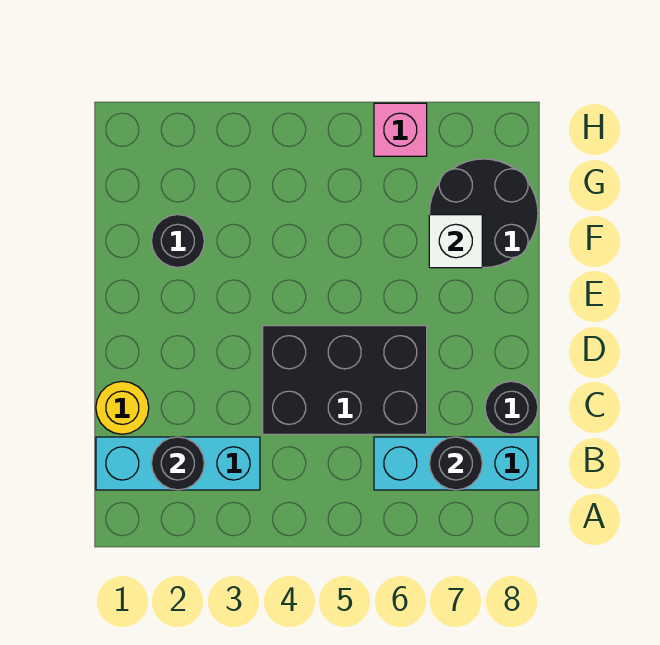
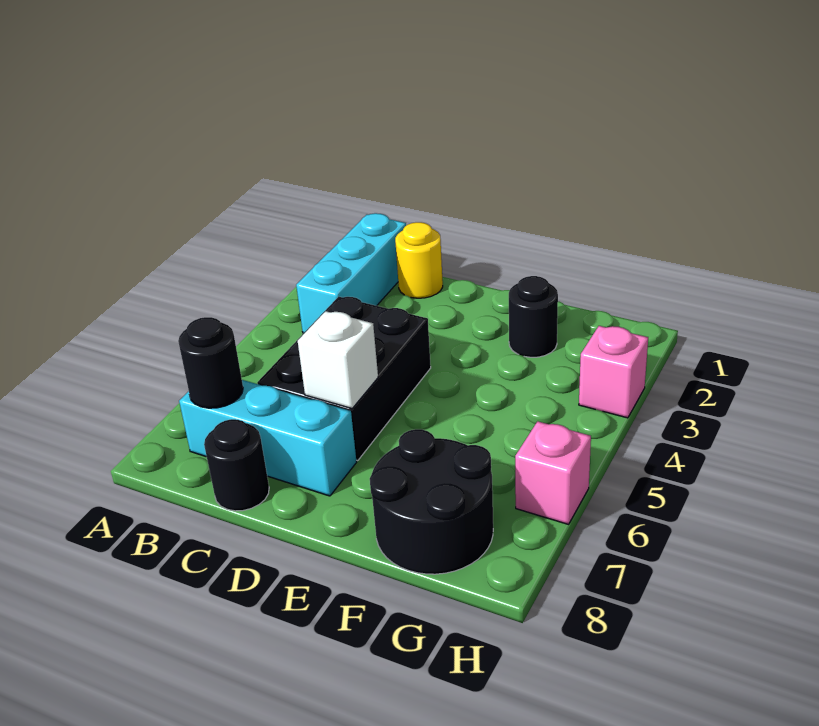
black round brick B2 level 2 -> none
cyan brick B6:B8 level 1 -> cyan brick B7:D7 level 1
white brick F7 level 2 -> white brick D6 level 2
none -> pink brick H3 level 1

